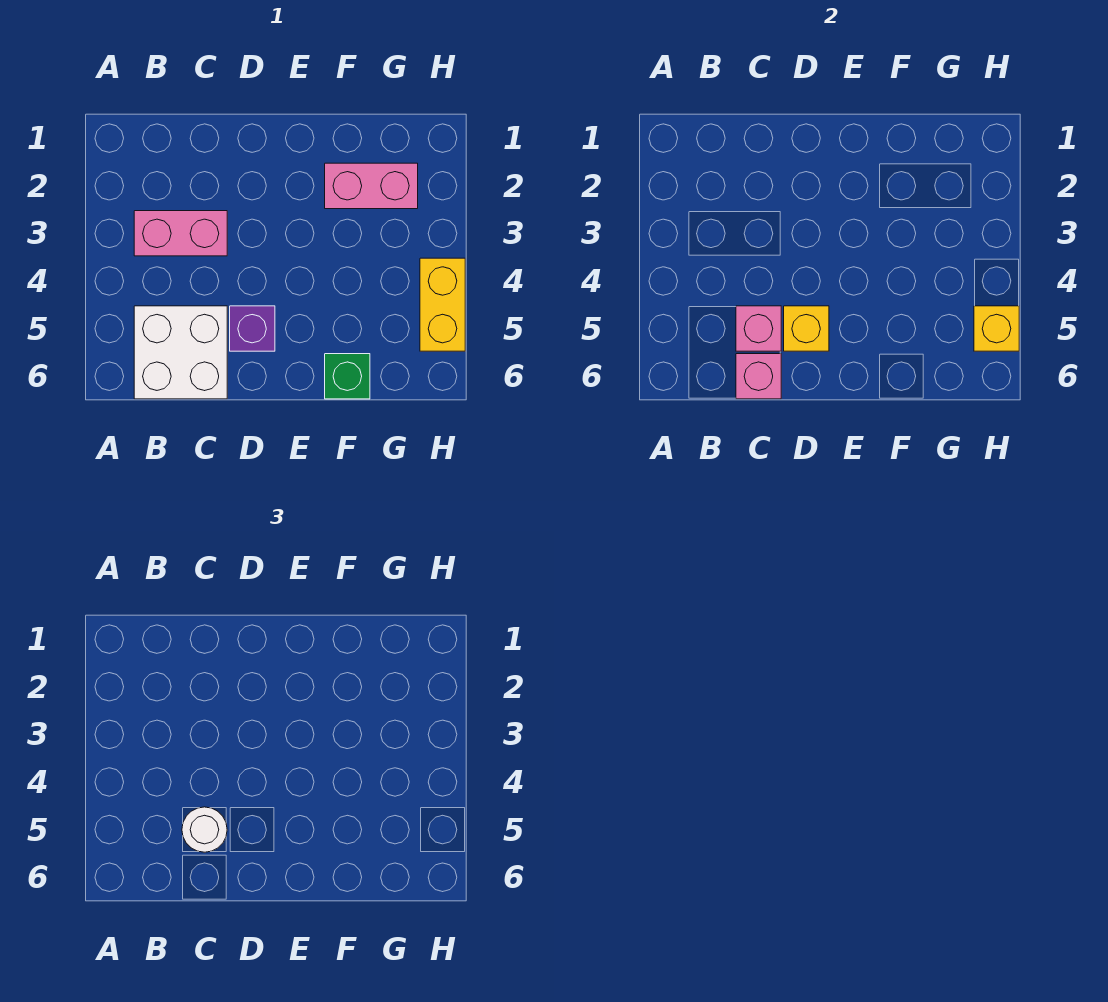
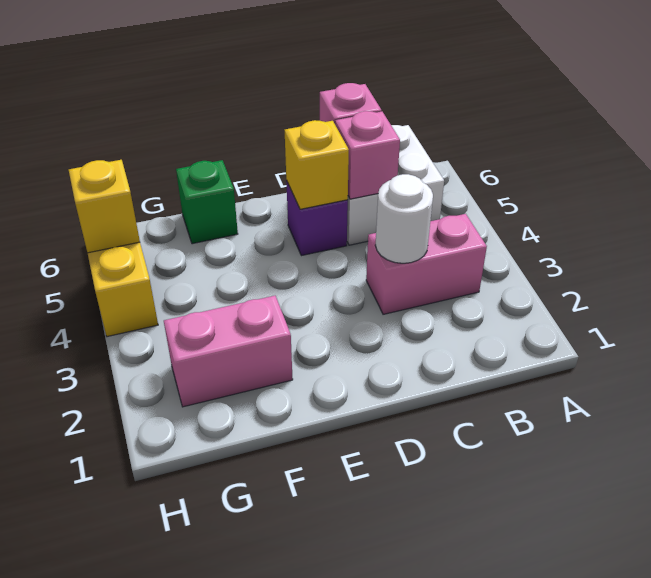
white round brick C5 level 3 -> white round brick C3 level 2

